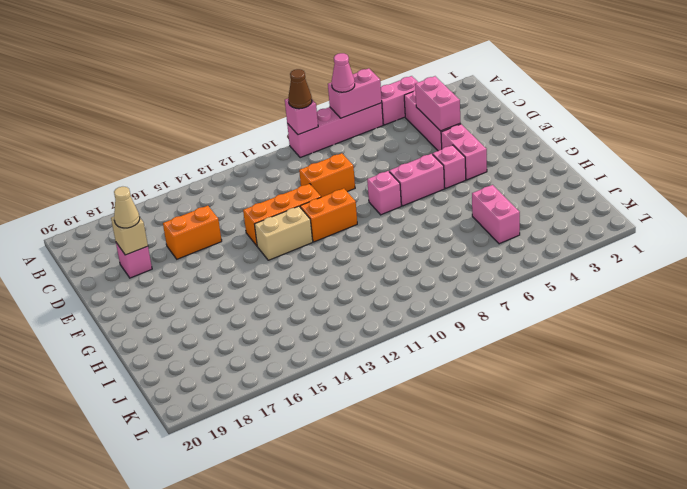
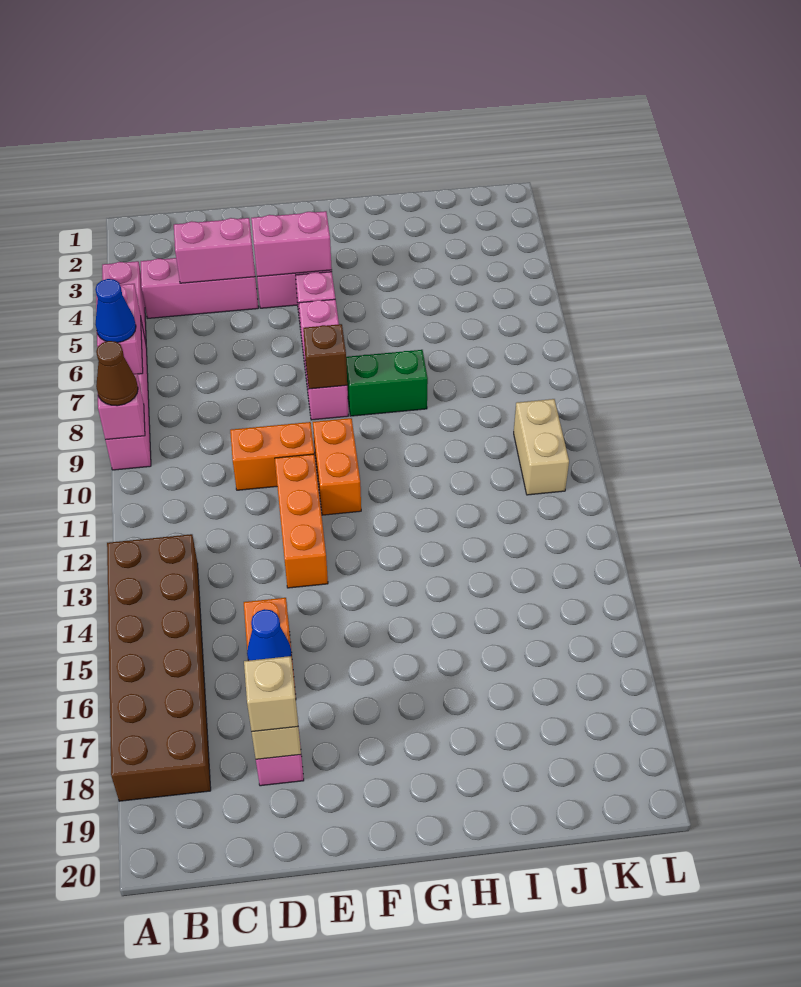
pink cone A7 level 3 -> blue cone A7 level 3
none -> brown brick A13:B18 level 1
orange brick D9:D10 level 1 -> orange brick D10:E10 level 1
none -> blue cone D16 level 2
tan cone D18 level 3 -> tan brick D18 level 3
none -> brown brick F8 level 2
tan brick F12:F13 level 1 -> tan brick K10:K11 level 1
none -> green brick G8:H8 level 1
pink brick I5:J5 level 1 -> pink brick E4:F4 level 2

